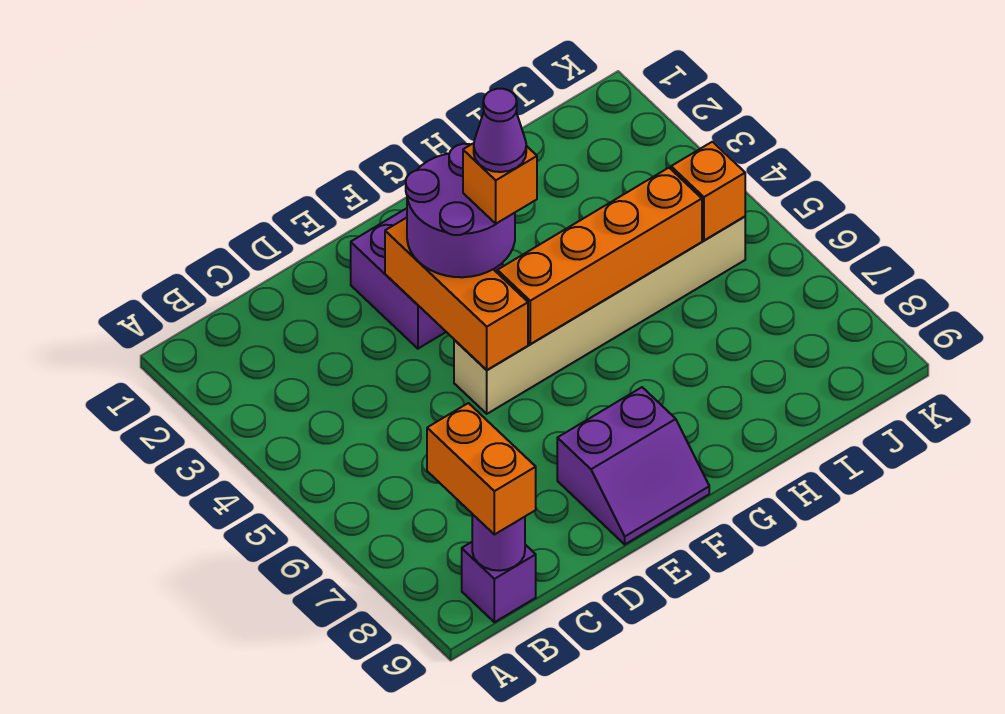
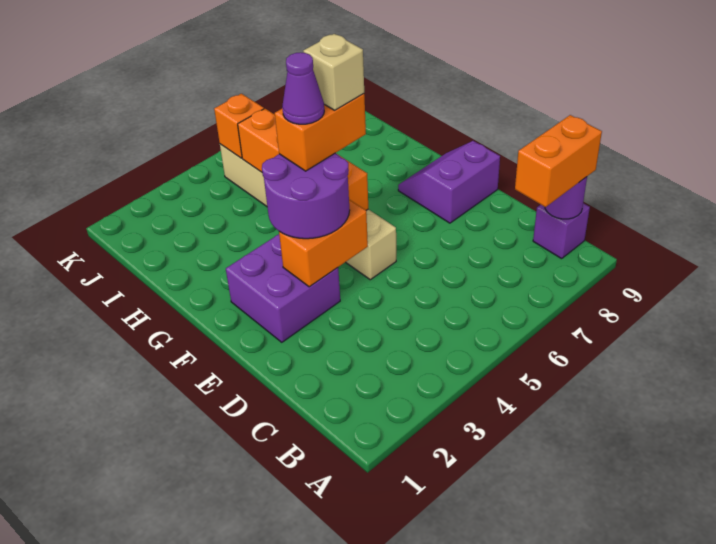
orange brick E3:E5 level 2 -> orange brick E3:E4 level 2
purple slope E8:F9 level 1 top 8 -> purple slope E8:F9 level 1 top E
orange brick F4 level 4 -> orange brick F4:F5 level 4
none -> tan brick F5 level 5

